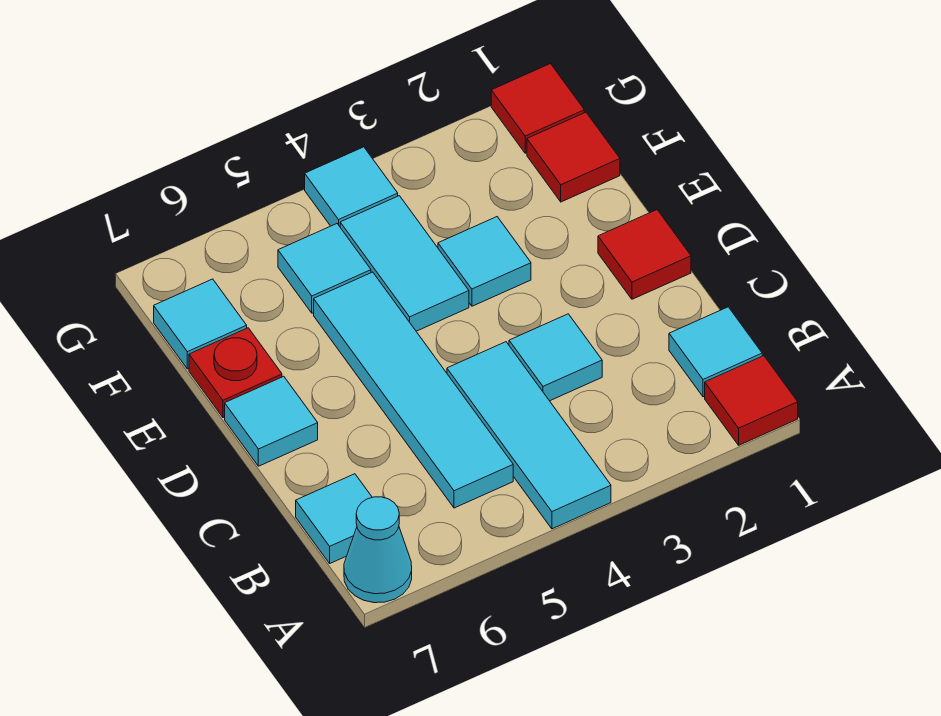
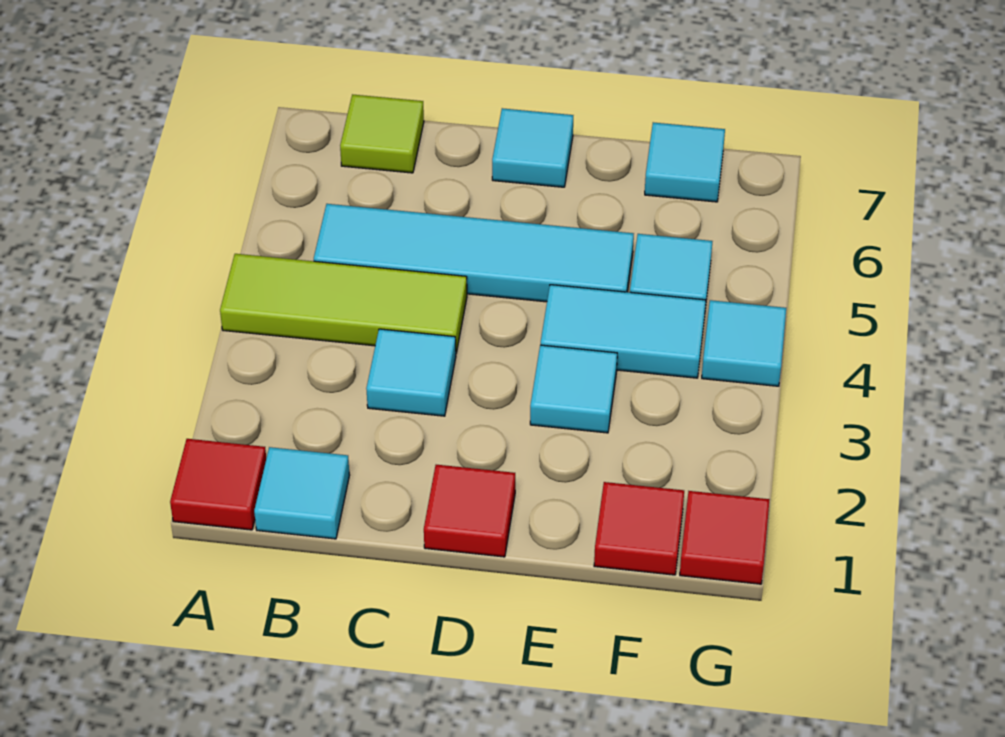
cyan tile A4:C4 level 1 -> lime tile A4:C4 level 1
cyan cone A7 level 1 -> none
cyan tile B7 level 1 -> lime tile B7 level 1
red plate E7 level 1 -> none

